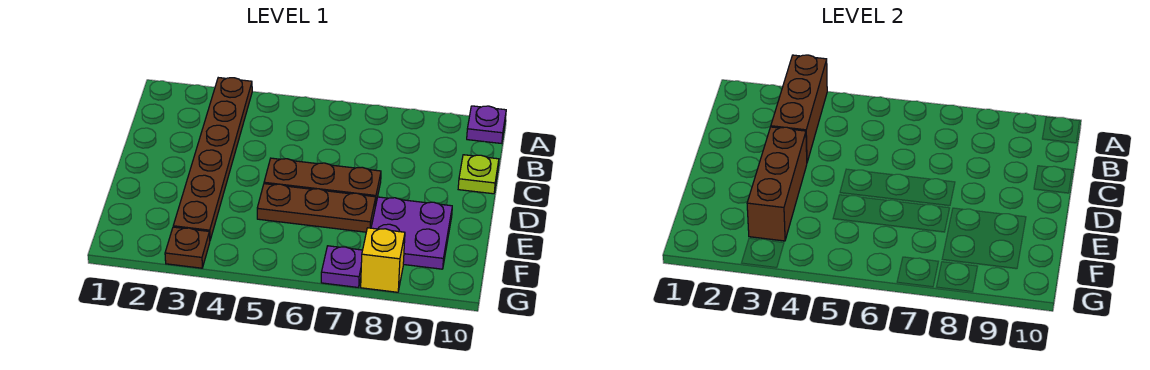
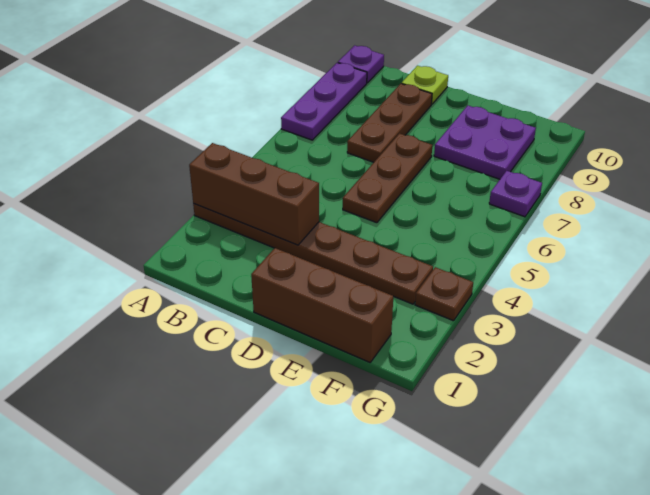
none -> purple plate A7:A9 level 1
brown brick D3:F3 level 2 -> brown brick D1:F1 level 1
brown plate E5:E7 level 1 -> brown plate C7:C9 level 1
yellow brick G8 level 1 -> none

